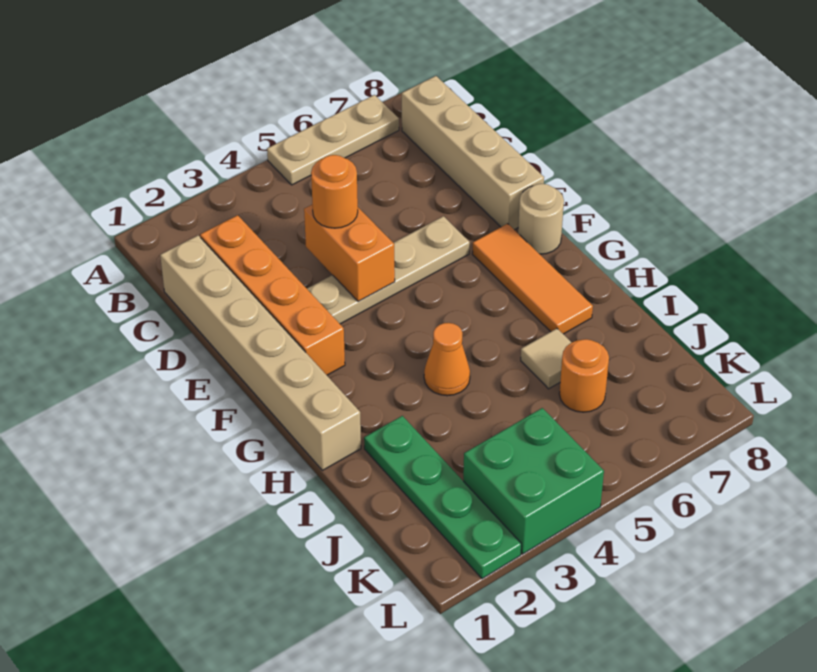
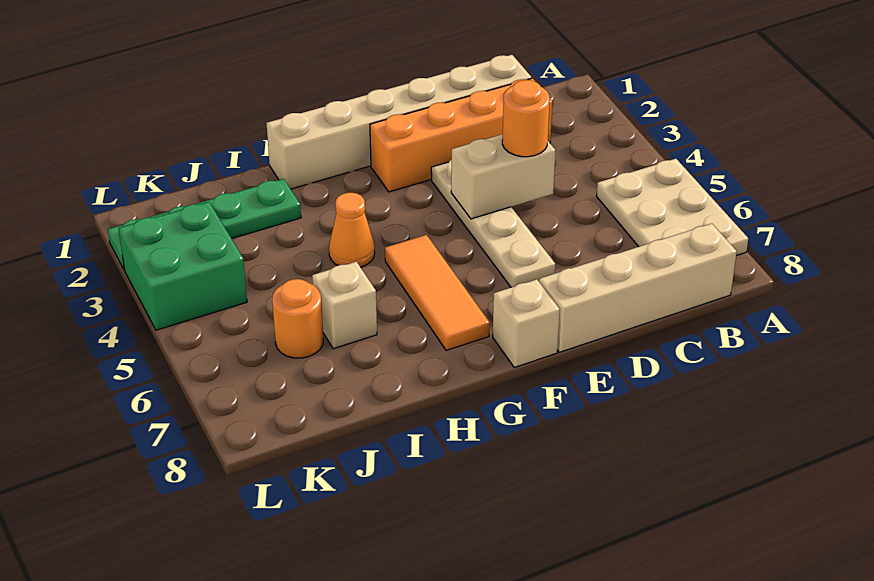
tan plate A5:A7 level 1 -> tan plate A5:B7 level 1
orange brick D4:E4 level 2 -> tan brick D4:E4 level 2
orange tile F7:H7 level 1 -> orange tile G5:G7 level 1
tan round brick F8 level 1 -> tan brick F8 level 1
tan tile I6 level 1 -> tan brick I6 level 1

